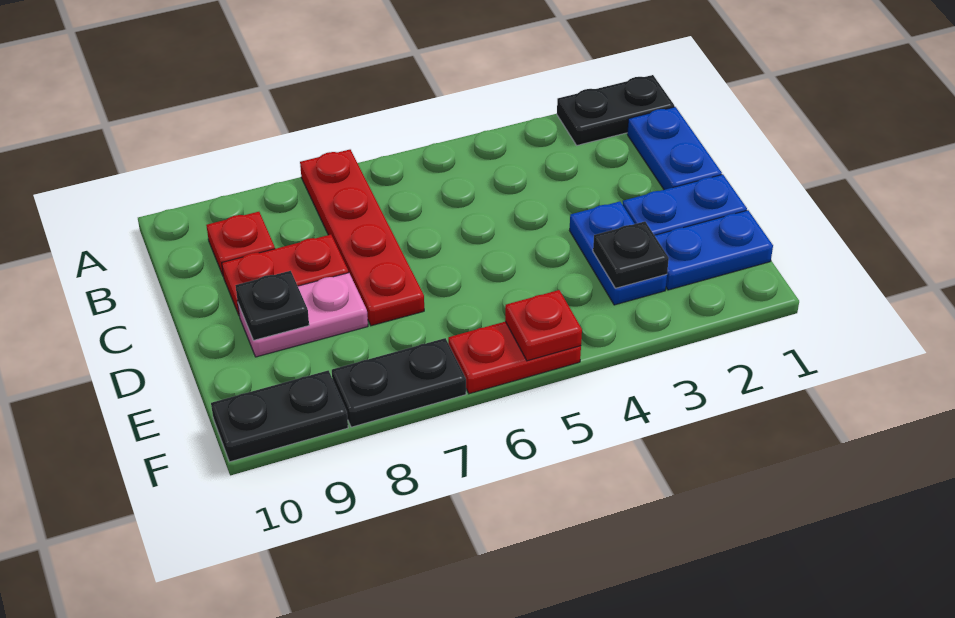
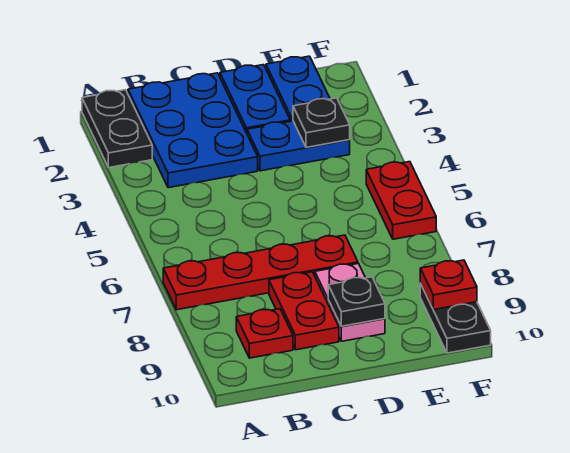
blue plate B1:C1 level 1 -> blue plate B1:C3 level 1
red plate F5 level 2 -> red plate F9 level 2
black plate F7:F8 level 1 -> none

